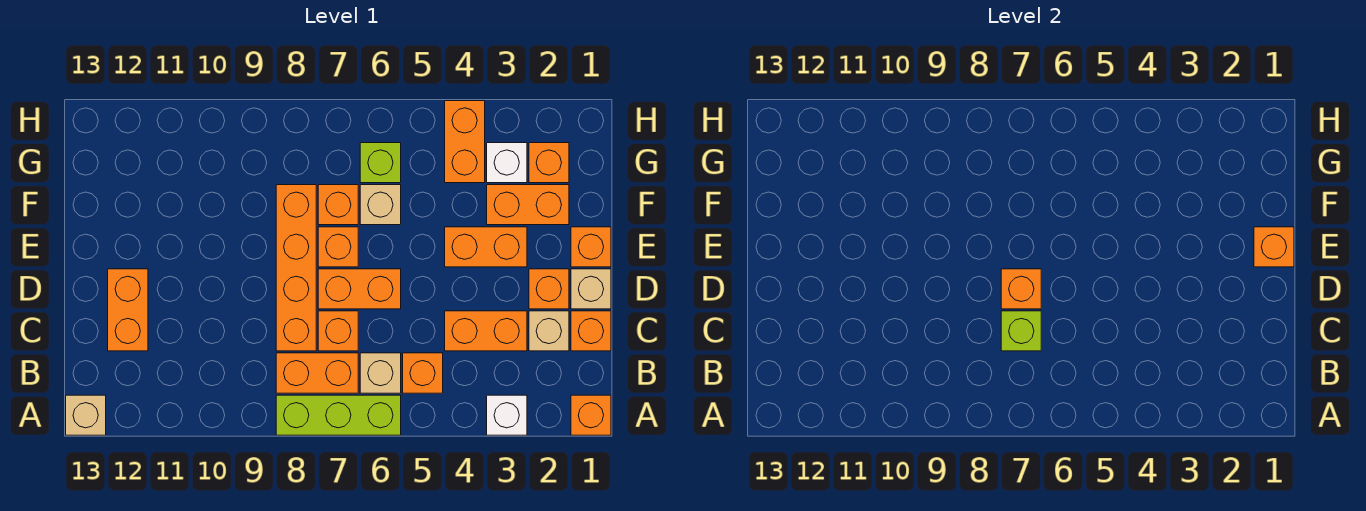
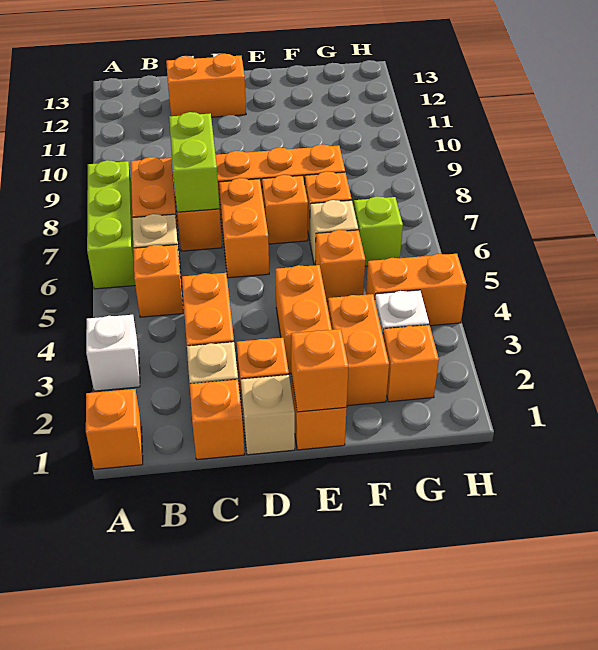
tan brick A13 level 1 -> none
lime brick C7 level 2 -> lime brick C7:C8 level 2
orange brick D7 level 2 -> orange brick F5 level 1

